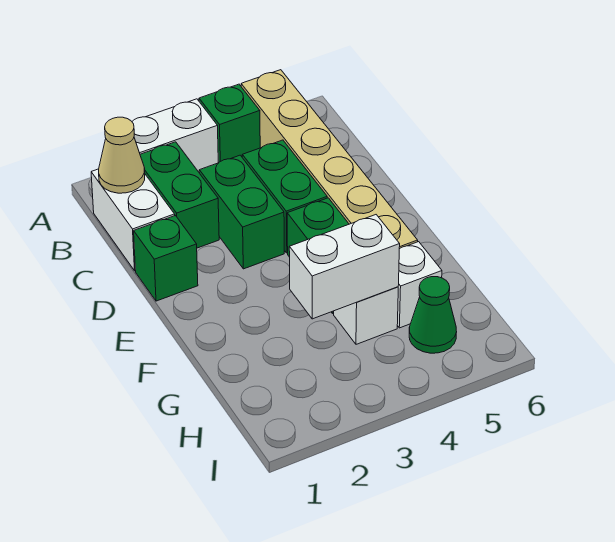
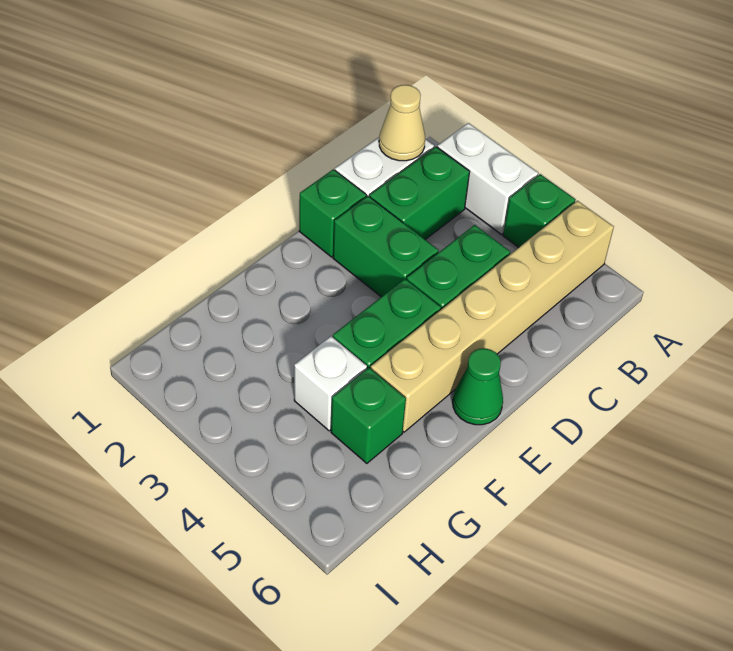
green brick C3:D3 level 1 -> green brick D2:D3 level 1
white brick G3:G4 level 2 -> none
white brick G5 level 1 -> green brick G5 level 1
green cone H5 level 1 -> green cone E6 level 1

